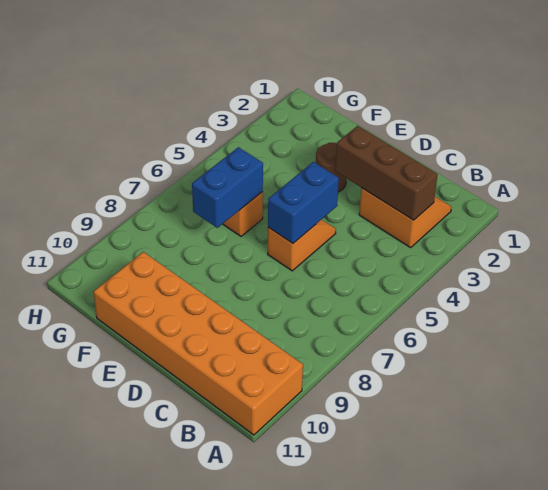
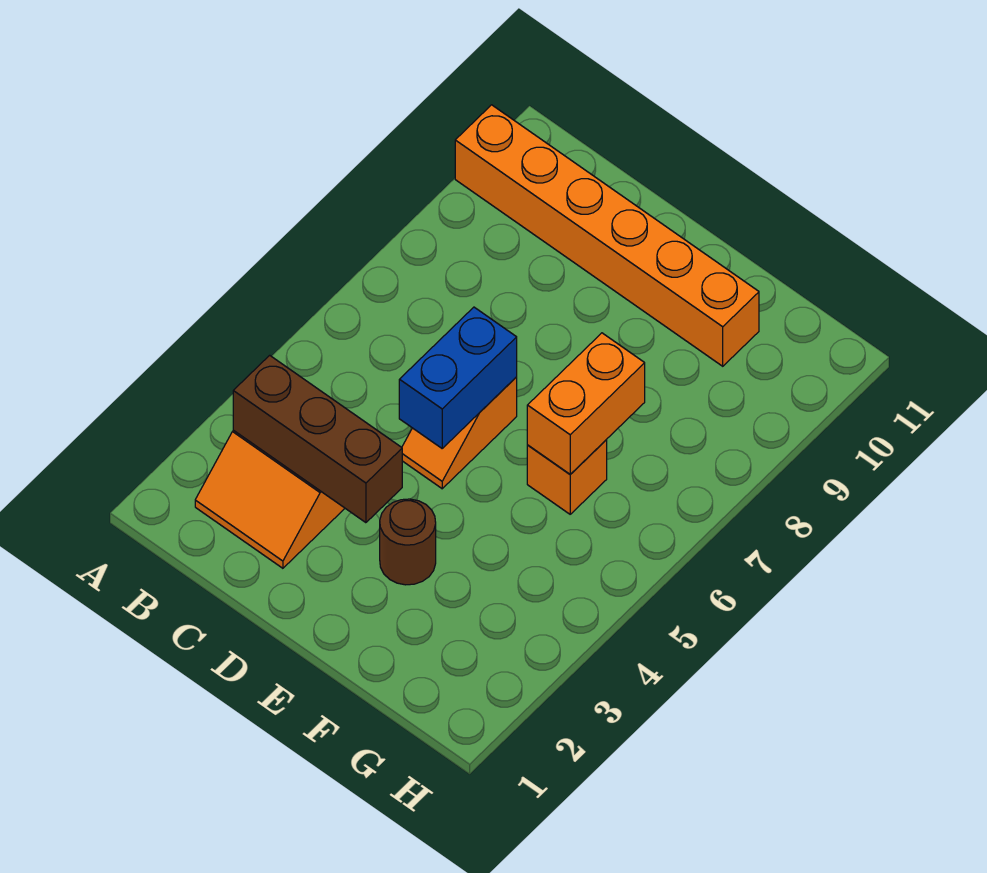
orange brick A10:F11 level 1 -> orange brick A10:F10 level 1
blue brick F6:F7 level 2 -> orange brick F6:F7 level 2

